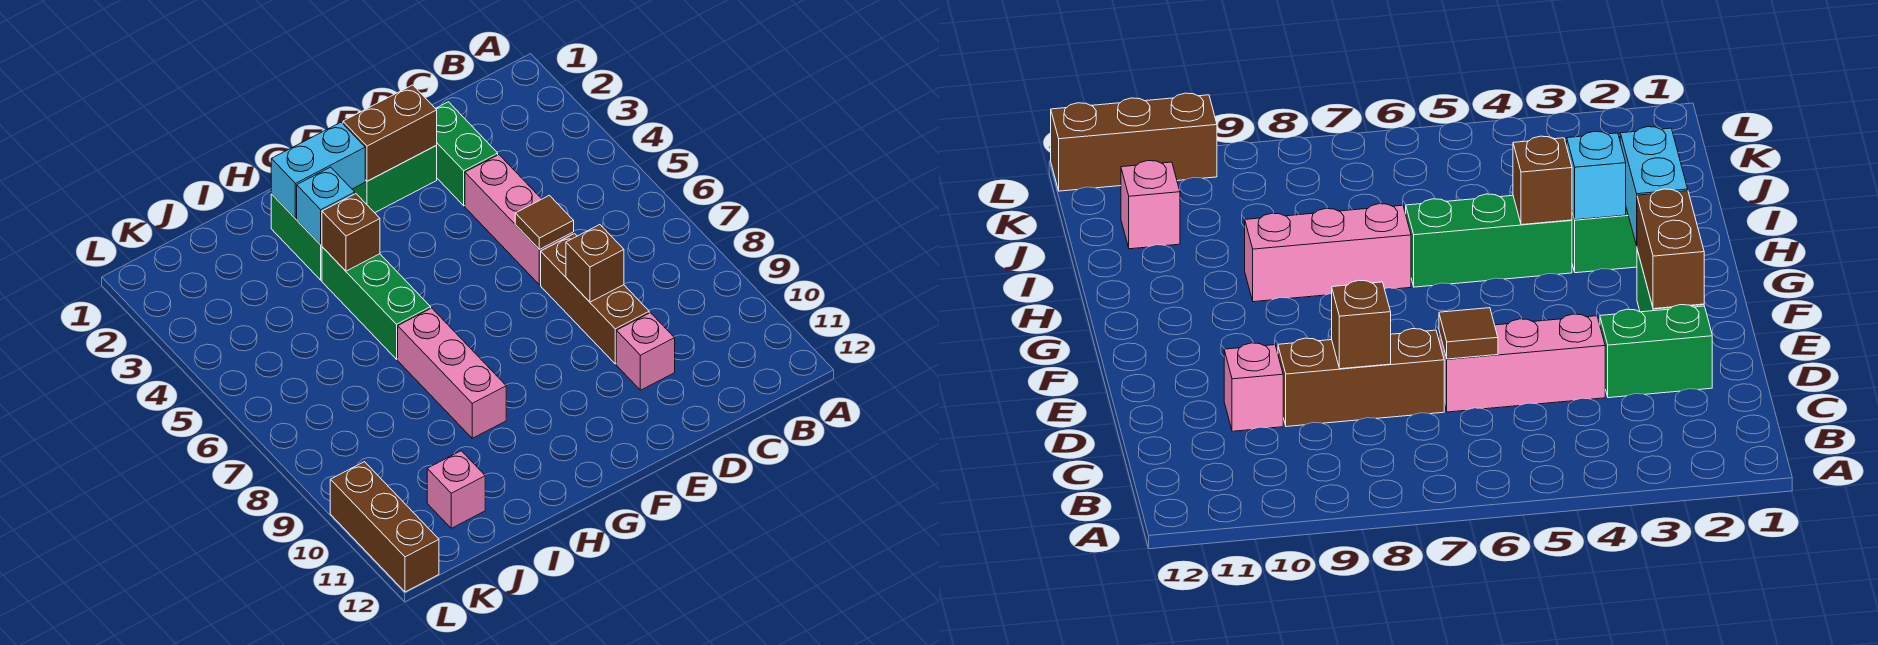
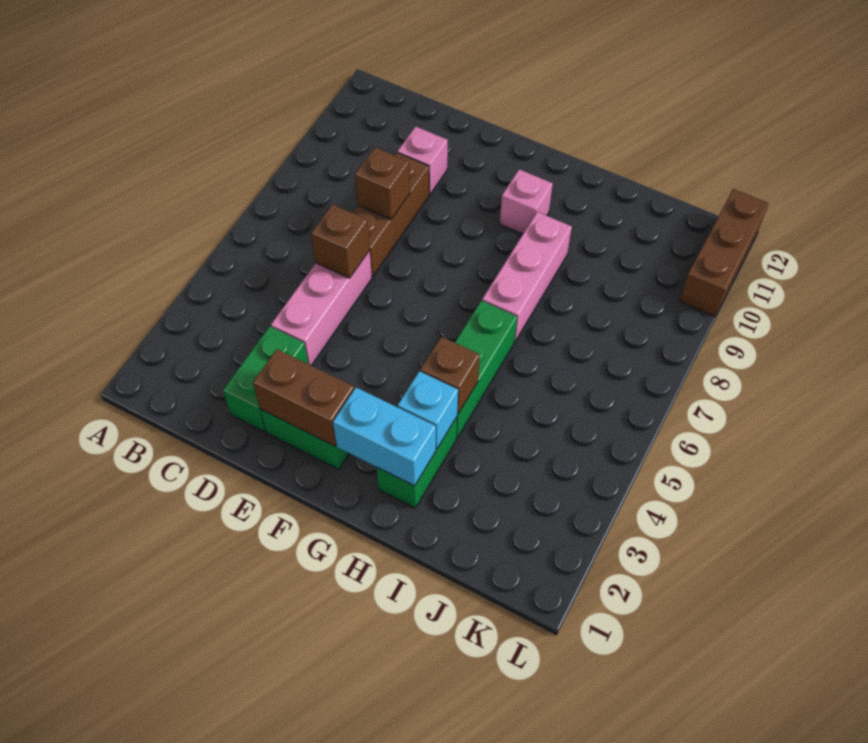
brown tile D6 level 2 -> brown brick D6 level 2
pink brick J11 level 1 -> pink brick G10 level 1

